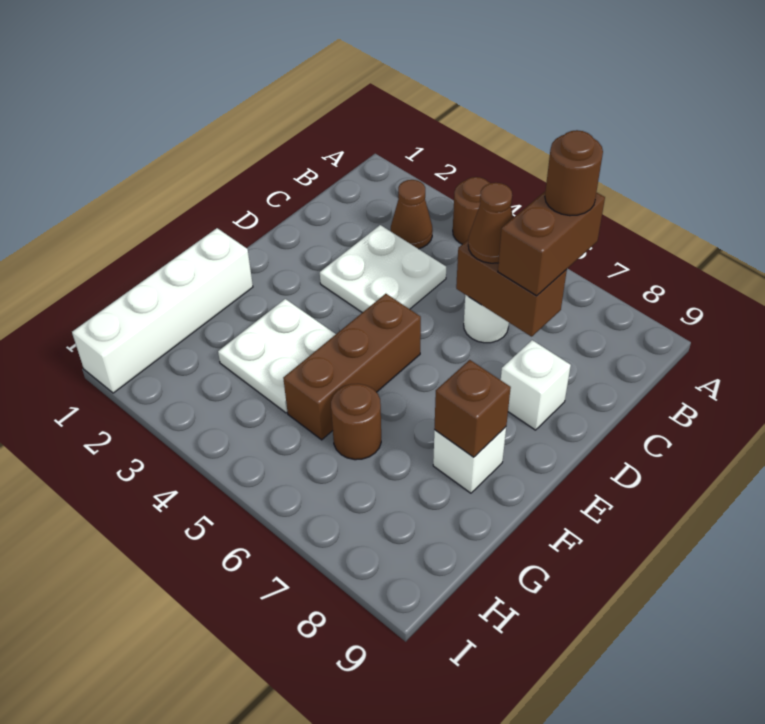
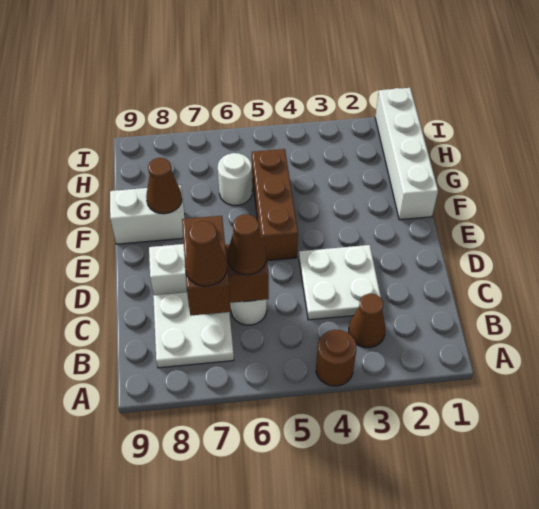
brown round brick B7 level 4 -> brown cone B7 level 4
white plate F3:G4 level 1 -> white plate B7:C8 level 1
white brick F8 level 1 -> white brick F8:F9 level 1
brown brick F8 level 2 -> brown cone F8 level 2
brown round brick G6 level 1 -> white round brick G6 level 1

